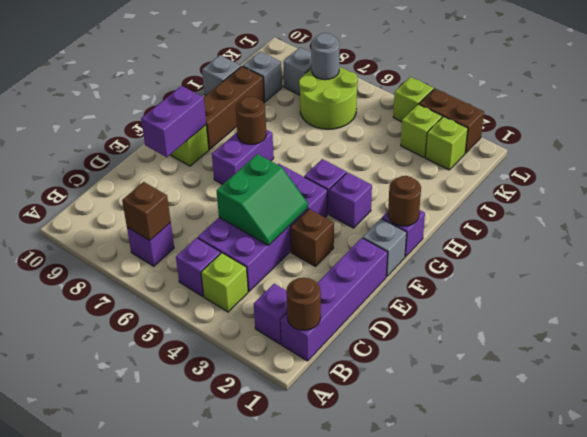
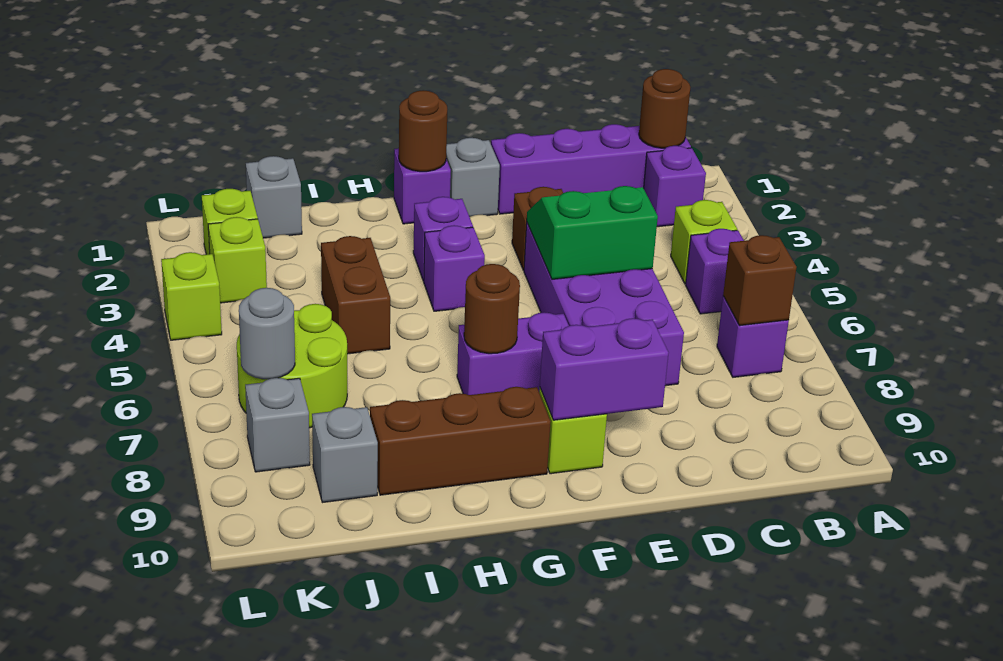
purple brick C4:F5 level 1 -> purple brick D4:E7 level 1
grey brick I10 level 1 -> grey brick J1 level 1
brown brick L2:L3 level 1 -> brown brick I4:I5 level 1

